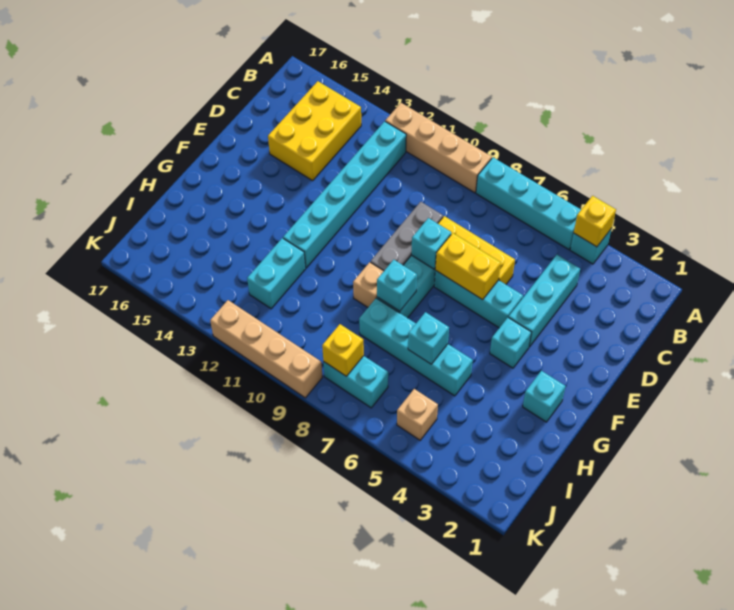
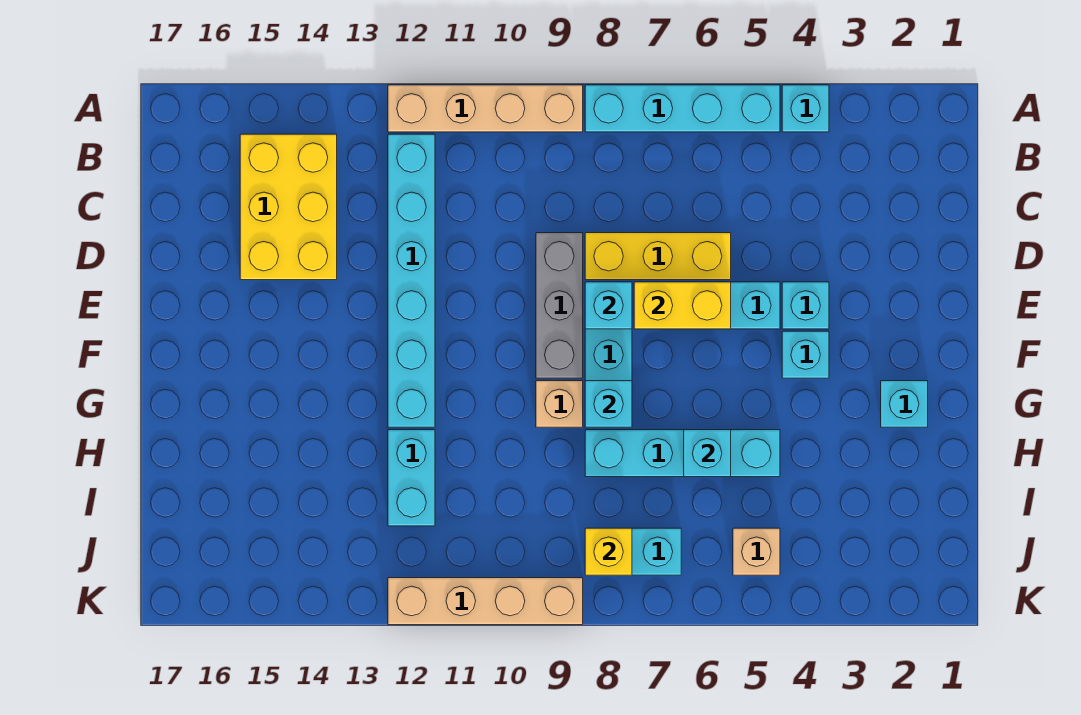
yellow brick A4 level 2 -> none
cyan brick C4:E4 level 1 -> cyan brick E4 level 1

